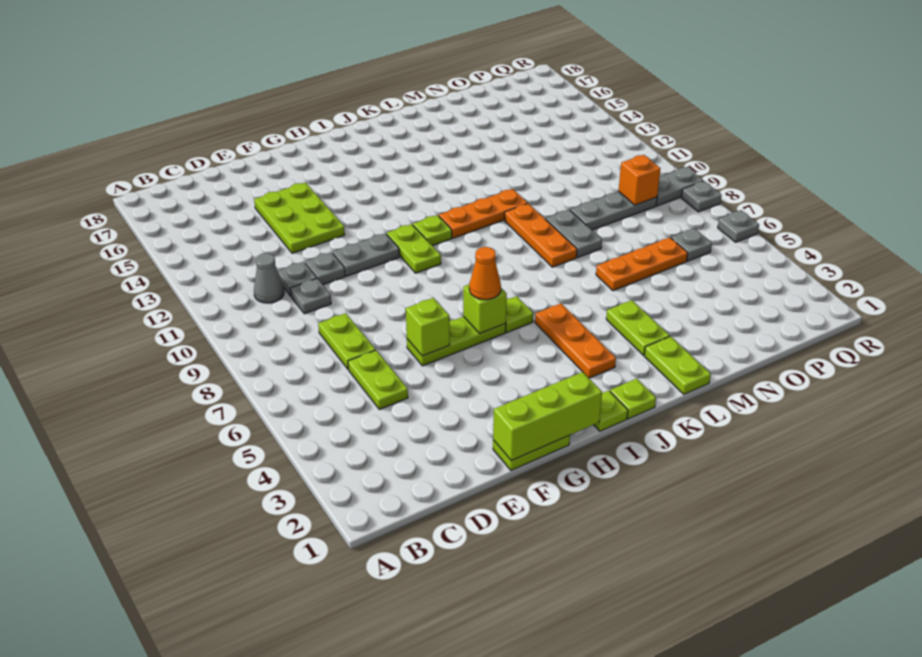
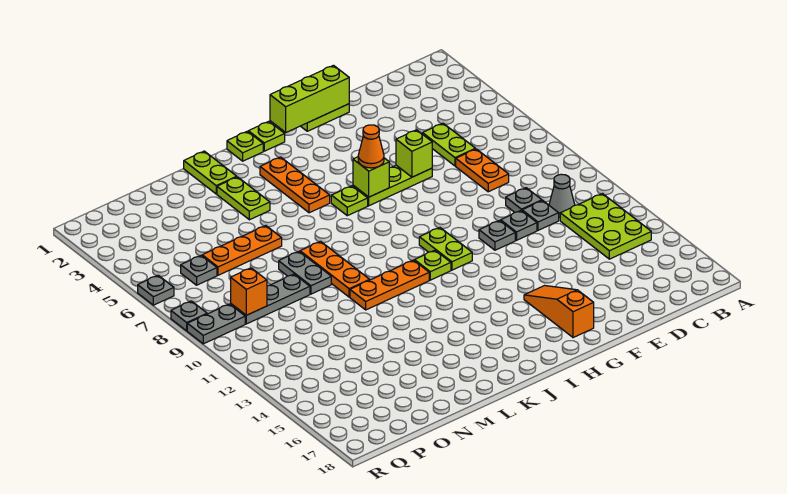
lime plate D7:D8 level 1 -> orange plate D7:D8 level 1
lime plate E13:F15 level 1 -> lime plate B12:C14 level 1
grey plate F11:G11 level 1 -> grey plate F11 level 1
none -> orange slope G15:G17 level 1 top 17

